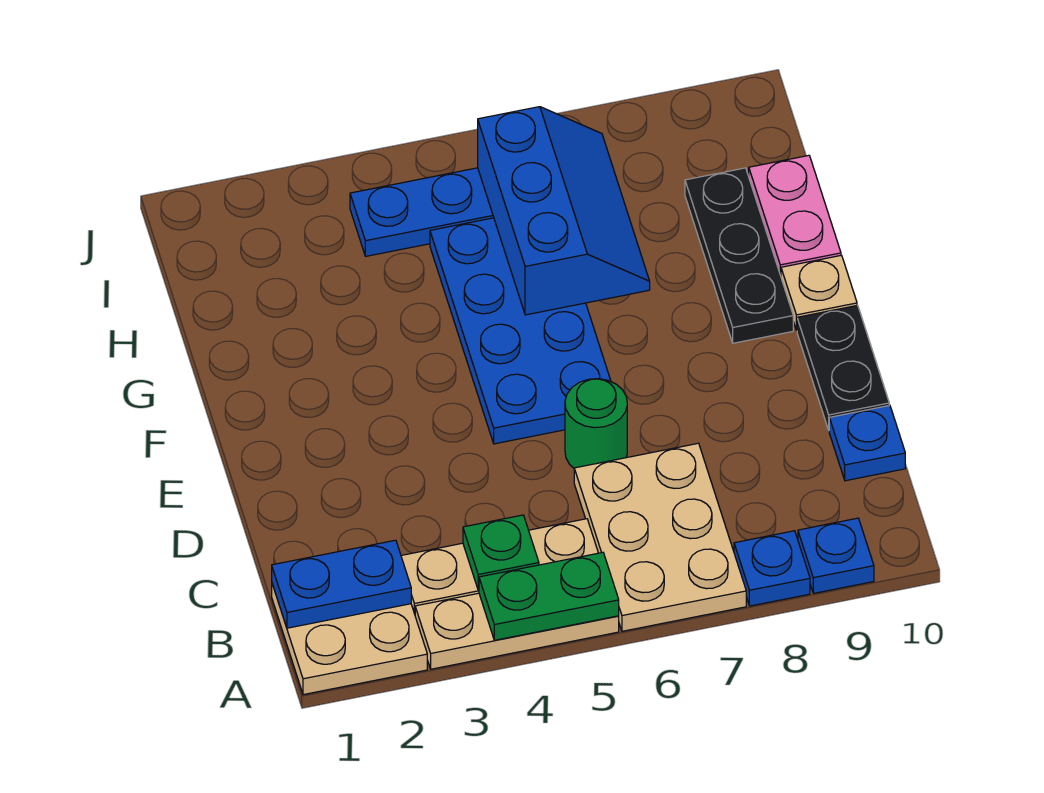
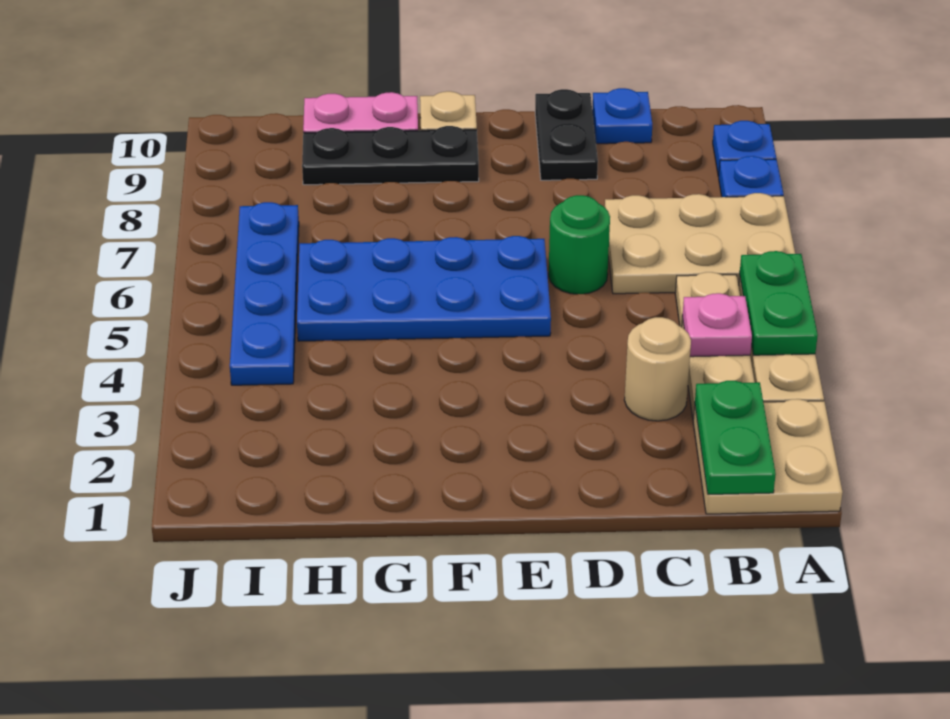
blue plate B1:B2 level 2 -> green plate B1:B2 level 2
green plate B4 level 2 -> pink plate B4 level 2
none -> tan round brick C3 level 1
black plate D10:E10 level 1 -> black plate D9:D10 level 1
blue slope G6:I7 level 2 top 6 -> none

